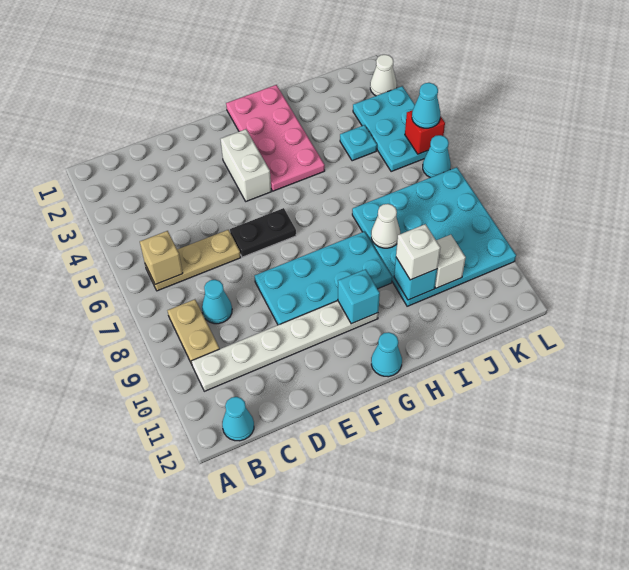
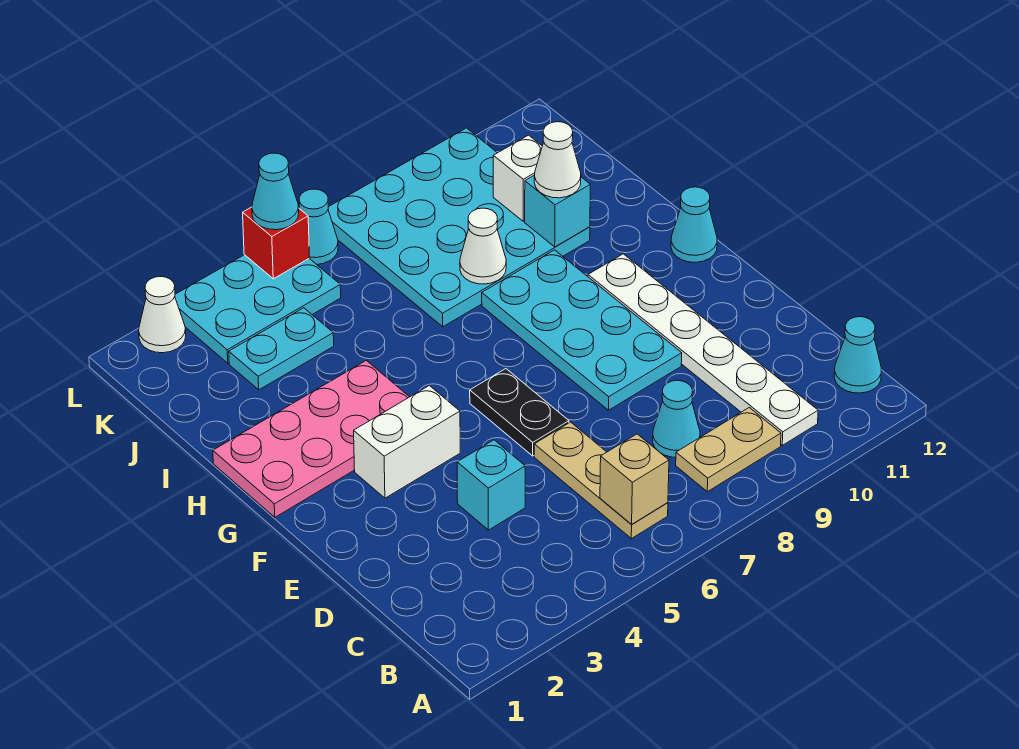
cyan brick G10 level 2 -> cyan brick D4 level 1
white brick I10 level 3 -> white cone I10 level 3
cyan plate J4 level 1 -> cyan plate J3:J4 level 1

